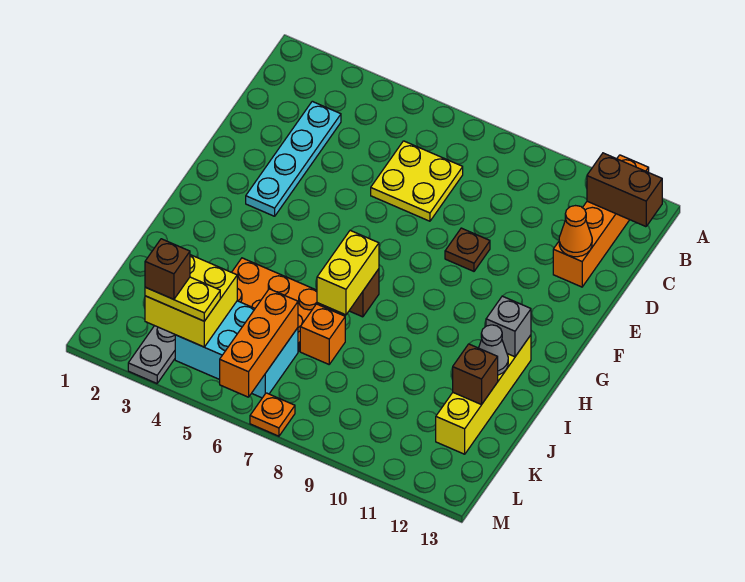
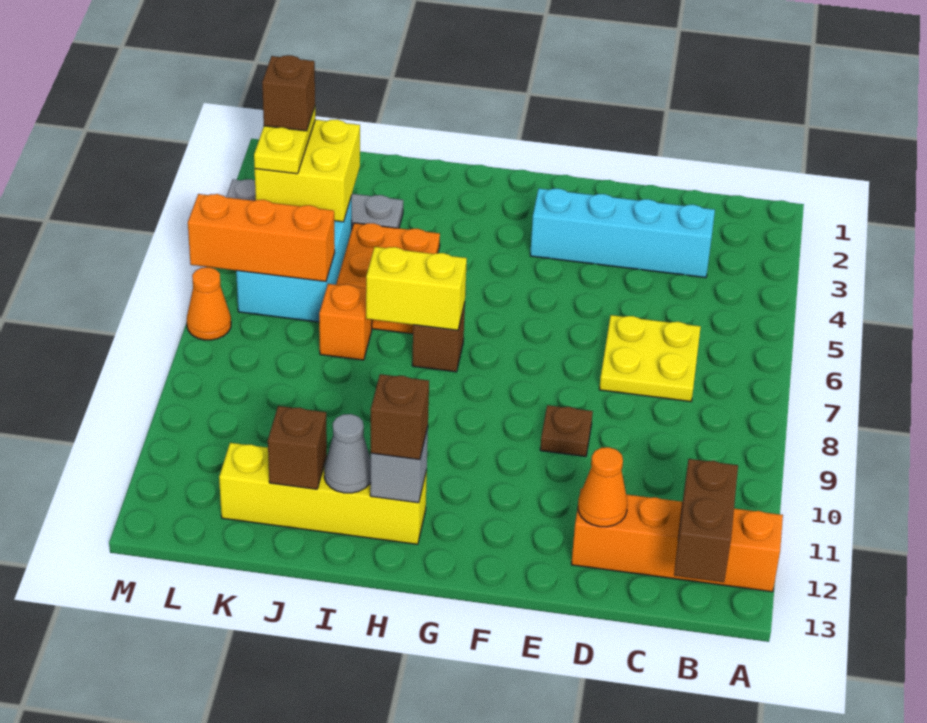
cyan plate C3:F3 level 1 -> cyan brick C3:F3 level 1
none -> brown brick H12 level 3
orange plate M7 level 1 -> orange cone M7 level 1

